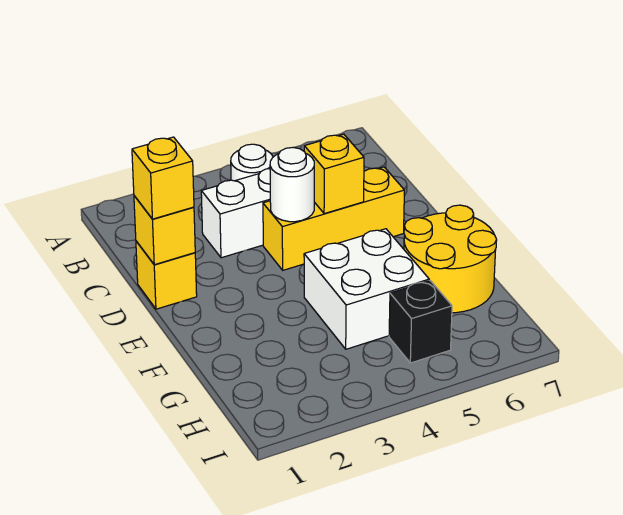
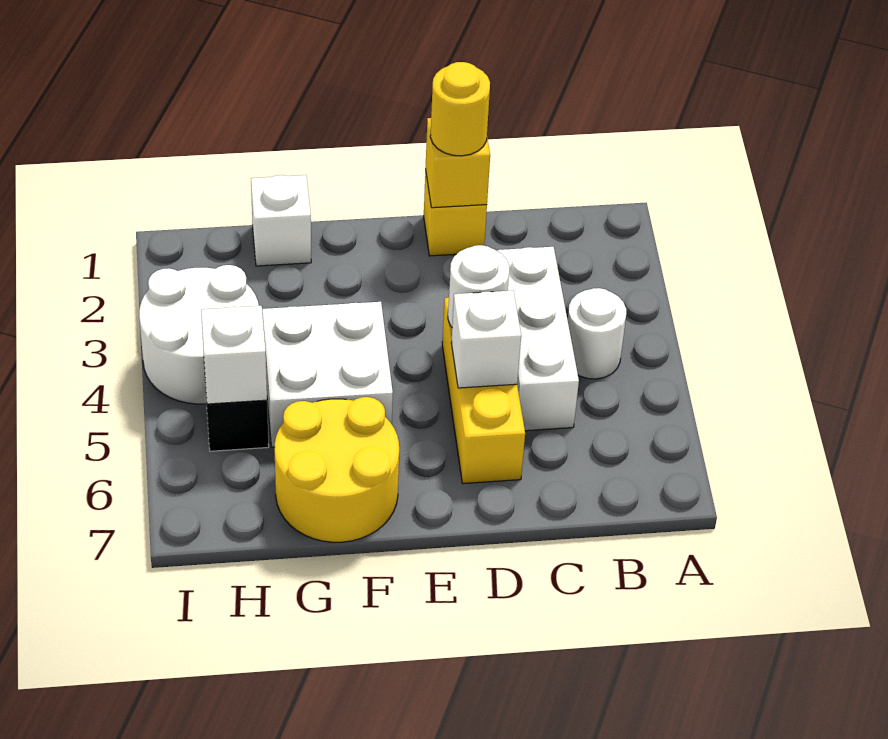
yellow brick D1 level 3 -> yellow round brick D1 level 3
yellow brick D5 level 2 -> white brick D5 level 2
none -> white brick G1 level 1
none -> white round brick H3:I4 level 1
none -> white brick H5 level 2

